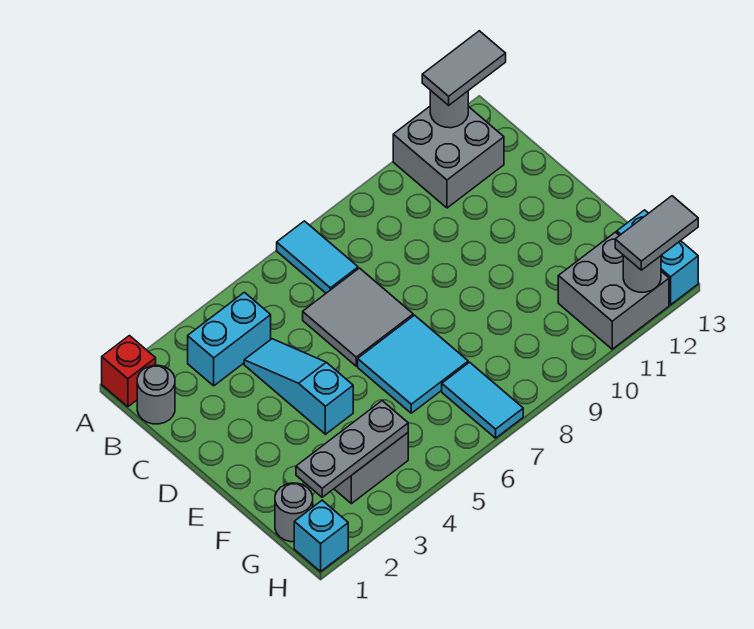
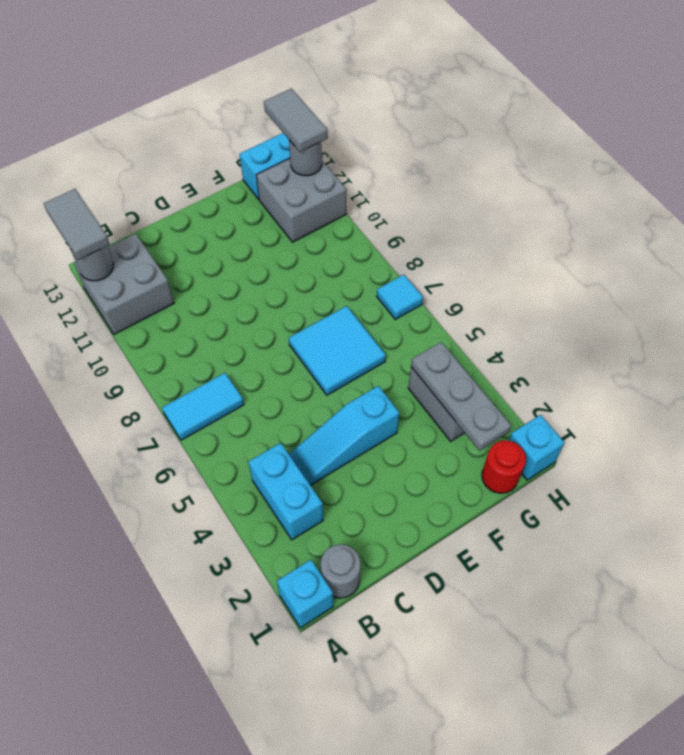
red brick A1 level 1 -> cyan brick A1 level 1
grey tile C6:D7 level 1 -> none
grey round brick G1 level 1 -> red round brick G1 level 1
cyan tile G7:H7 level 1 -> cyan tile H7 level 1

